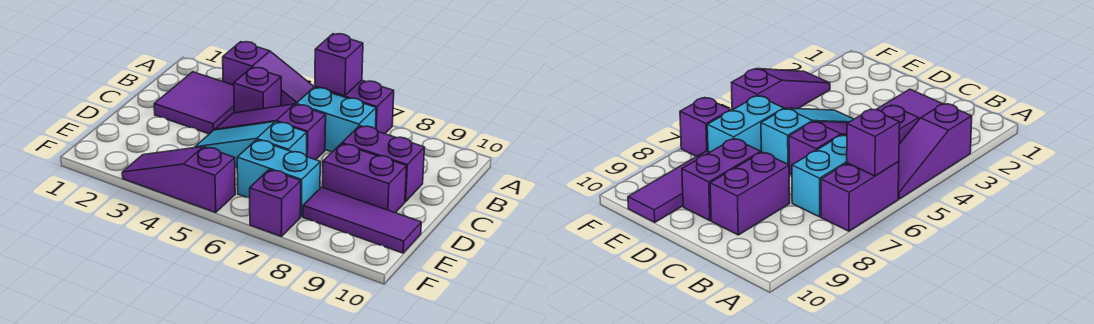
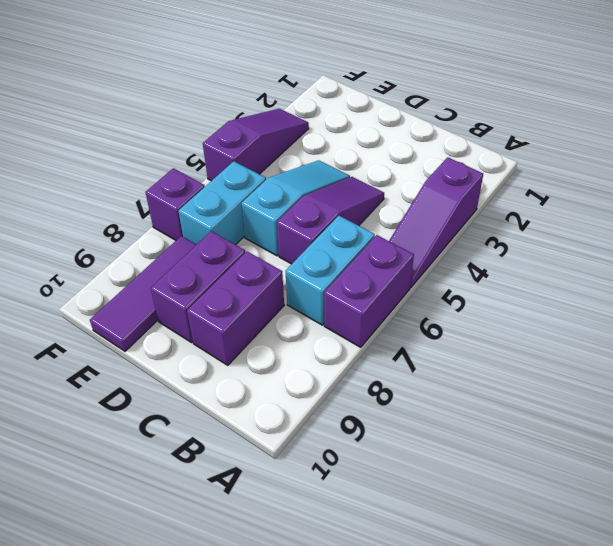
purple brick A6 level 2 -> none
purple tile B2:C3 level 1 -> none
purple brick B4 level 1 -> none

